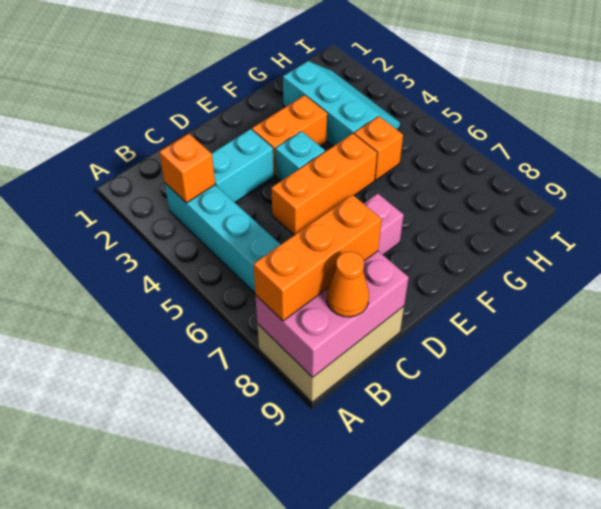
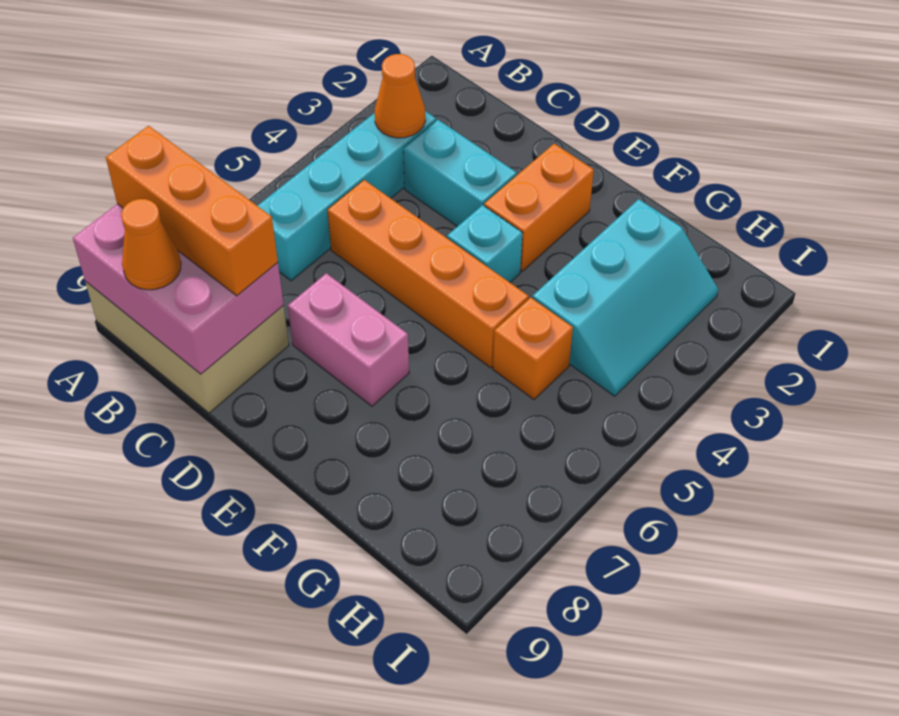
orange brick B3 level 2 -> orange cone B3 level 2
orange brick D5:F5 level 1 -> orange brick C5:F5 level 1
orange brick E3:F3 level 1 -> orange brick E2:E3 level 1

